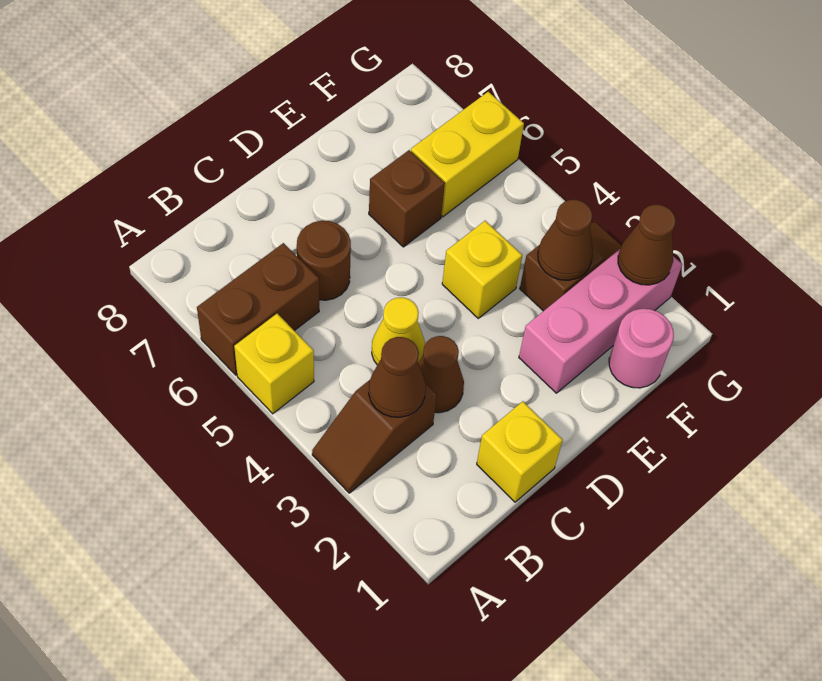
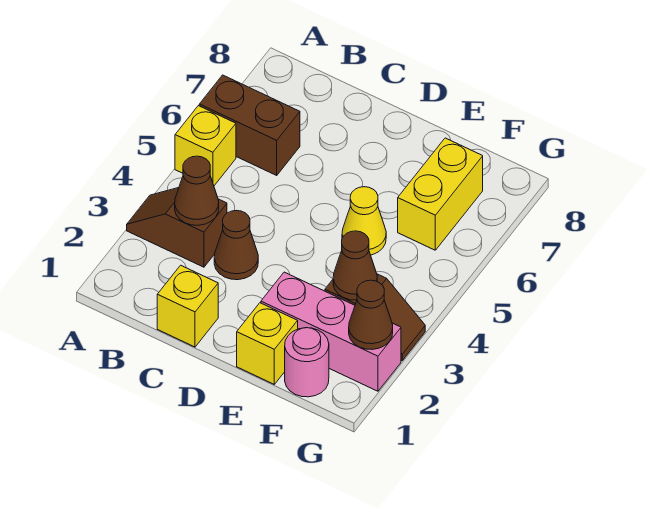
yellow cone C4 level 1 -> yellow cone E5 level 1
brown round brick C6 level 1 -> none
yellow brick E4 level 1 -> yellow brick E1 level 1
brown brick E6 level 1 -> none
yellow brick F6:G6 level 1 -> yellow brick F6:F7 level 1

